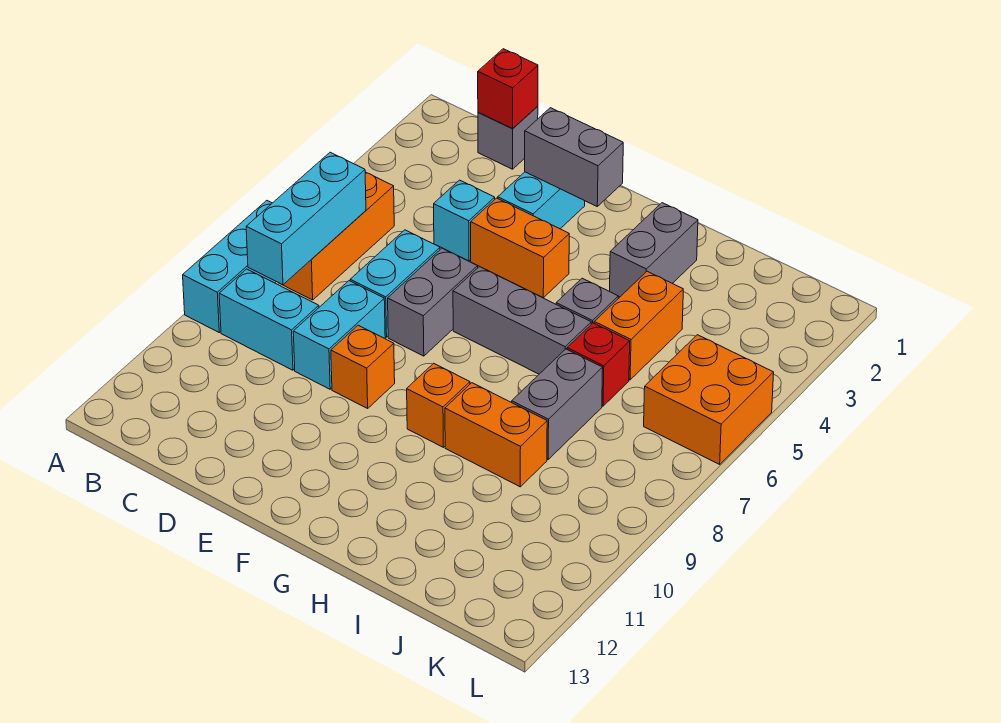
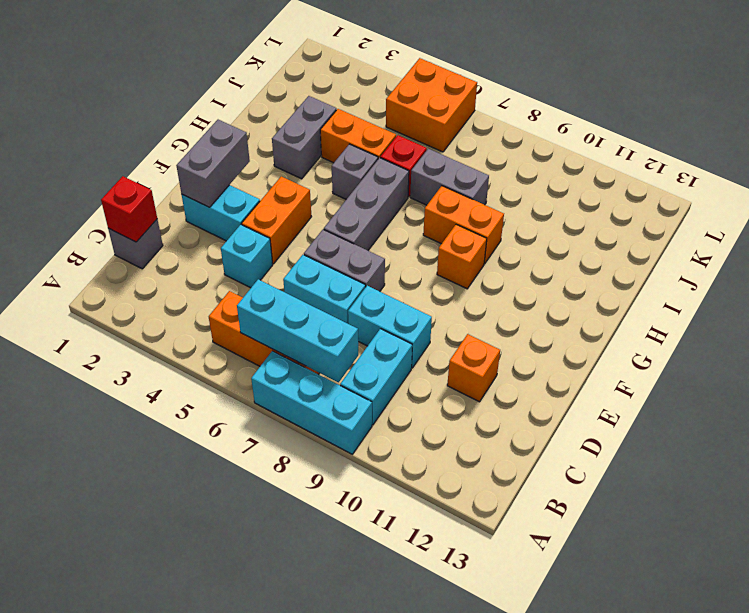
orange brick E9 level 1 -> orange brick D11 level 1
grey brick H2:H3 level 1 -> grey brick H3:I3 level 1
orange brick H9:I9 level 1 -> orange brick H8:H9 level 1

